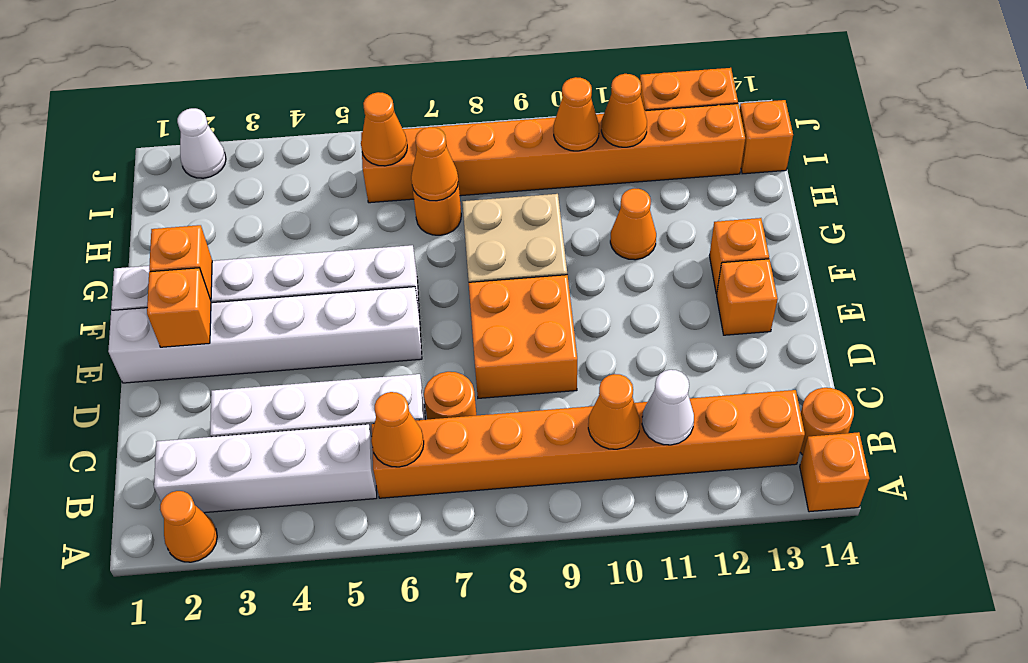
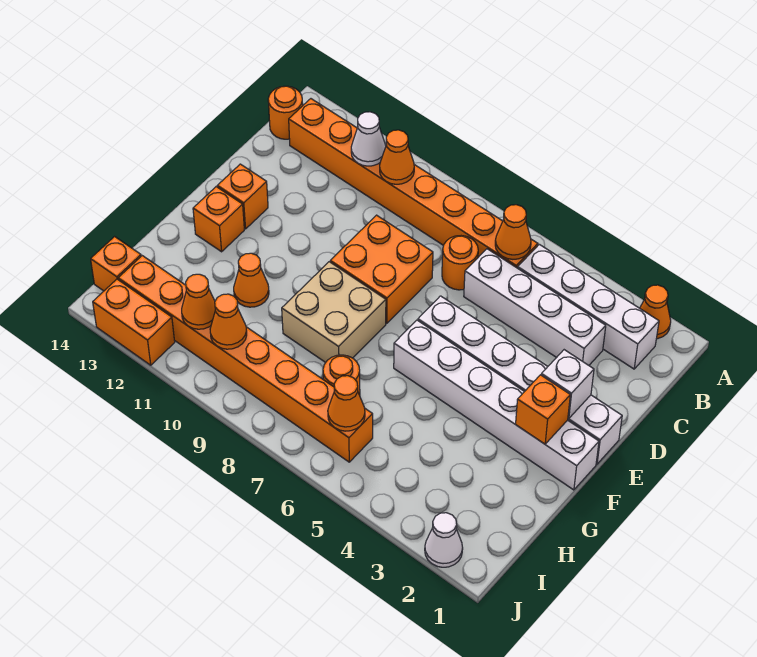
orange brick A14 level 1 -> none
orange brick E2 level 2 -> white brick E2 level 2
orange cone H7 level 2 -> none

